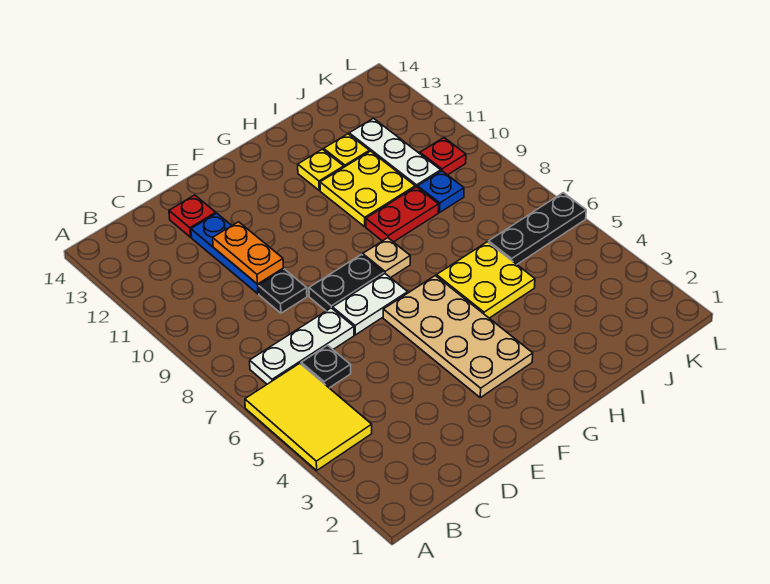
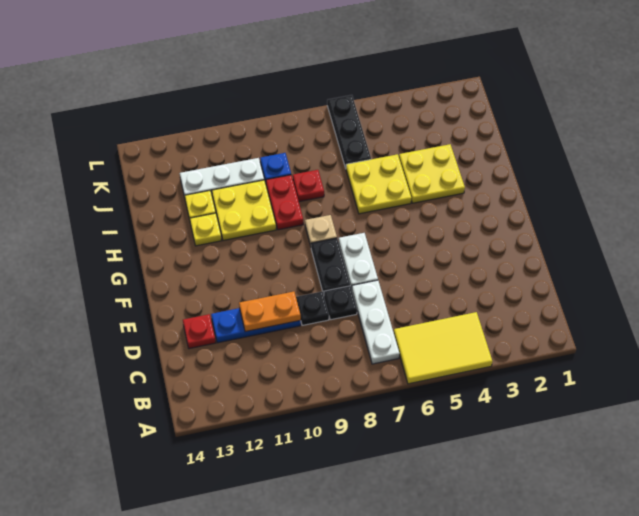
black plate C6 level 1 -> black plate D8 level 1
tan plate F3:G6 level 1 -> none
none -> yellow plate H3:I4 level 1
red plate K10 level 1 -> red plate I8 level 1

